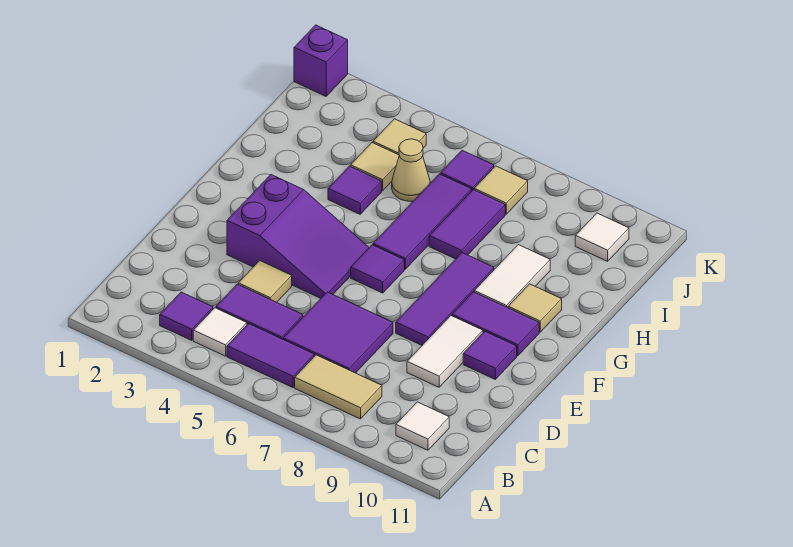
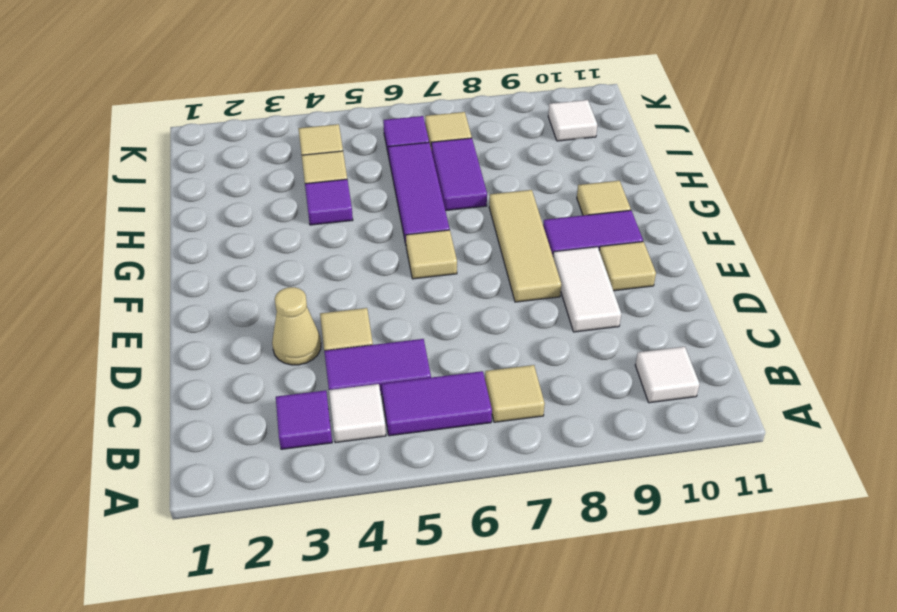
tan tile B7:B8 level 1 -> tan tile B7 level 1
purple tile C6:D7 level 1 -> none
purple slope E3:F5 level 1 top 3 -> none
purple tile E8:G8 level 1 -> tan tile E8:G8 level 1
purple tile E10 level 1 -> tan tile E10 level 1
purple tile F6 level 1 -> tan tile F6 level 1
white tile G9:H9 level 1 -> none
tan cone I5 level 1 -> tan cone D3 level 1
purple brick K1 level 1 -> none

